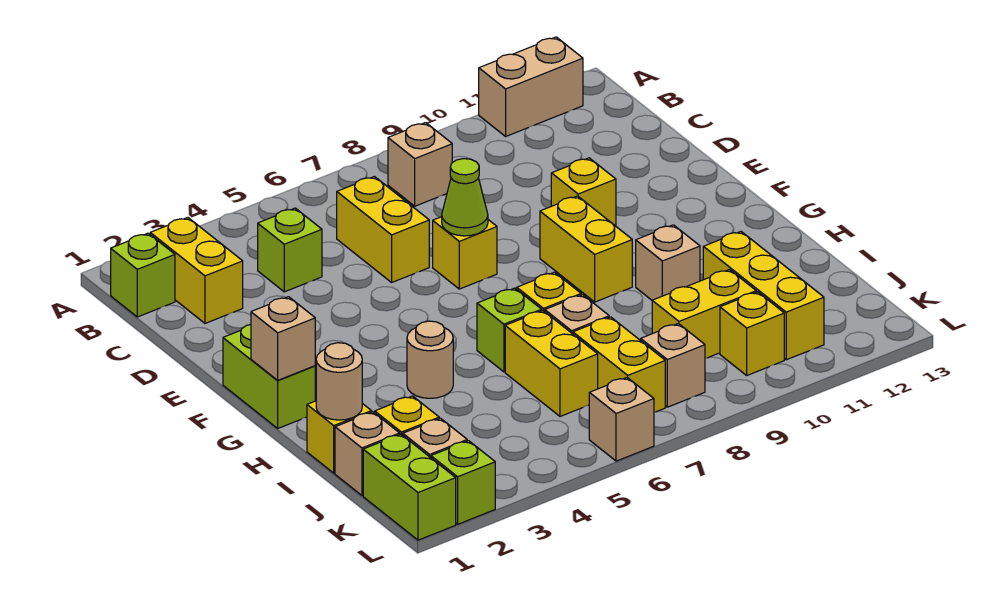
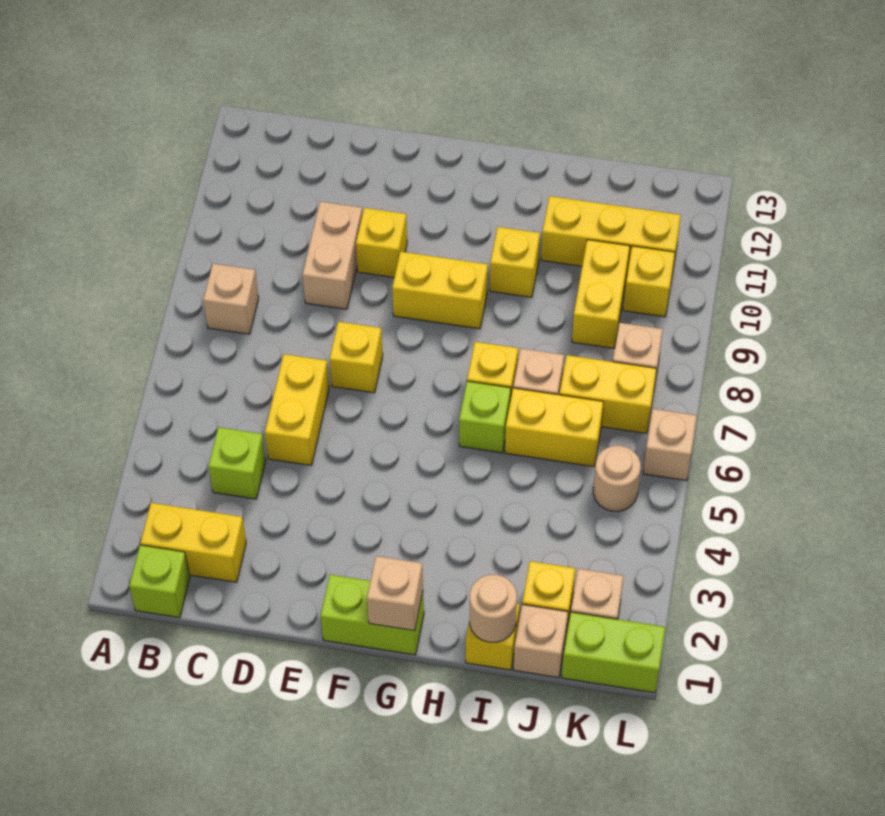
tan brick A11:A12 level 1 -> tan brick D9:D10 level 1
yellow brick C6:D6 level 1 -> yellow brick D5:D6 level 1
lime cone E7 level 2 -> none
tan round brick H4 level 1 -> tan round brick K5 level 1
tan brick H10 level 1 -> yellow brick H10 level 1
lime brick L2 level 1 -> none

